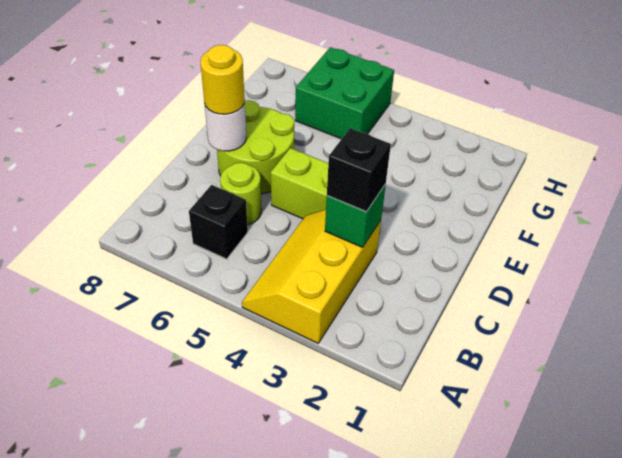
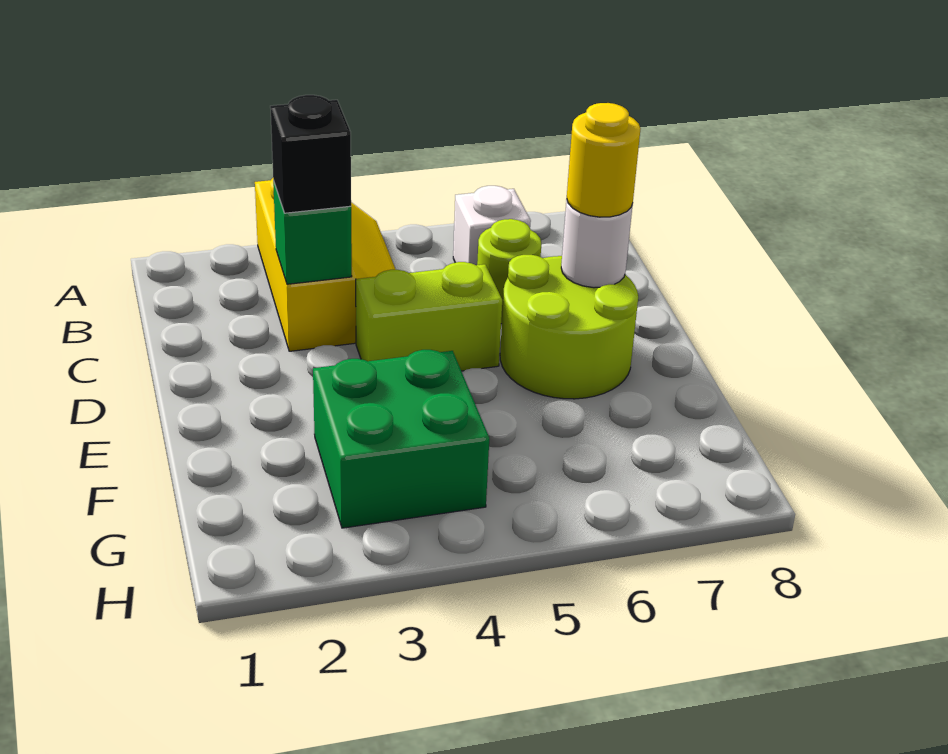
black brick B6 level 1 -> white brick B6 level 1
green brick G5:H6 level 1 -> green brick F3:G4 level 1

